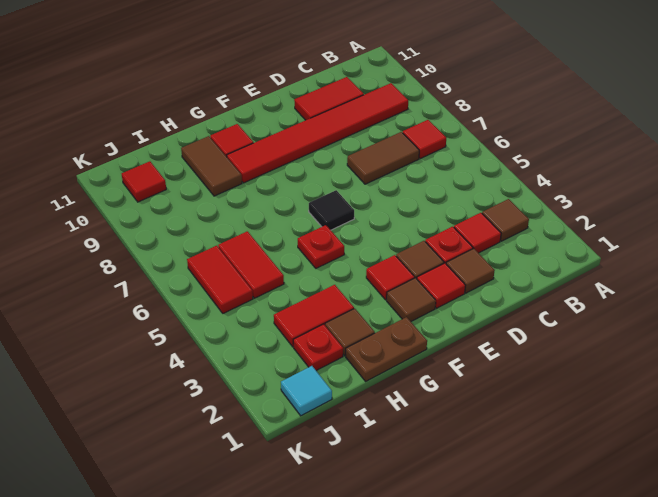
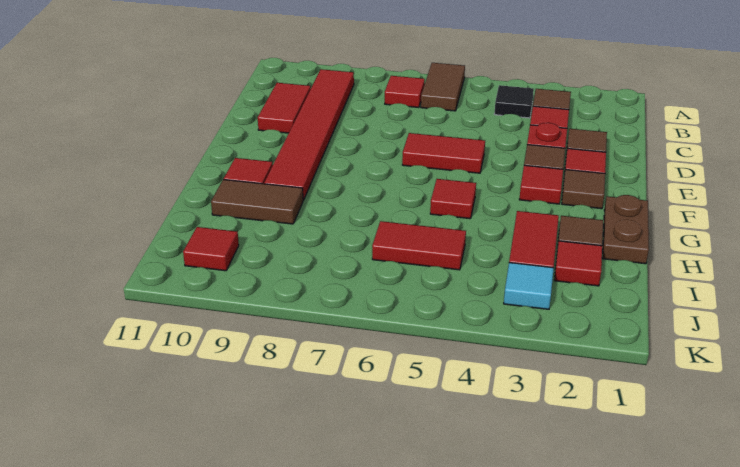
brown tile C7:D7 level 1 -> brown tile A6:B6 level 1
black tile F6 level 1 -> black tile B4 level 1
red plate G5 level 1 -> red tile G5 level 1
red plate I2 level 1 -> red tile I2 level 1
cyan tile J1 level 1 -> cyan tile J3 level 1
red tile J5:J6 level 1 -> red tile E5:E6 level 1

